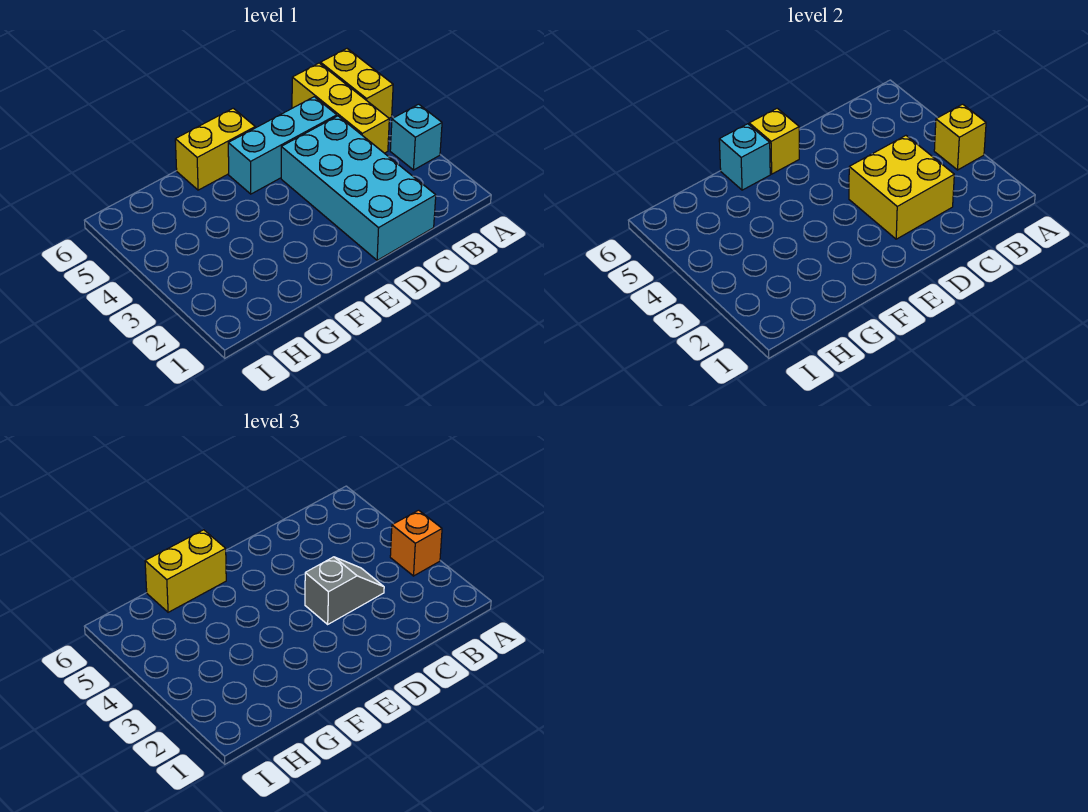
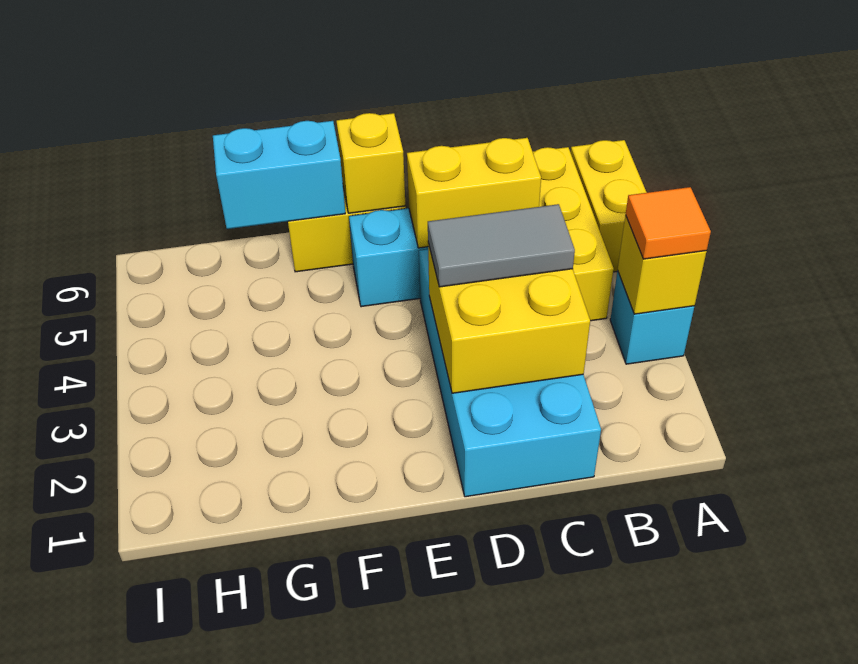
orange brick A3 level 3 -> orange tile A3 level 3
grey slope C3:D3 level 3 top D -> grey tile C3:D3 level 3
cyan brick F6 level 2 -> cyan brick F6:G6 level 2
yellow brick F6:G6 level 3 -> yellow brick C5:D5 level 2

